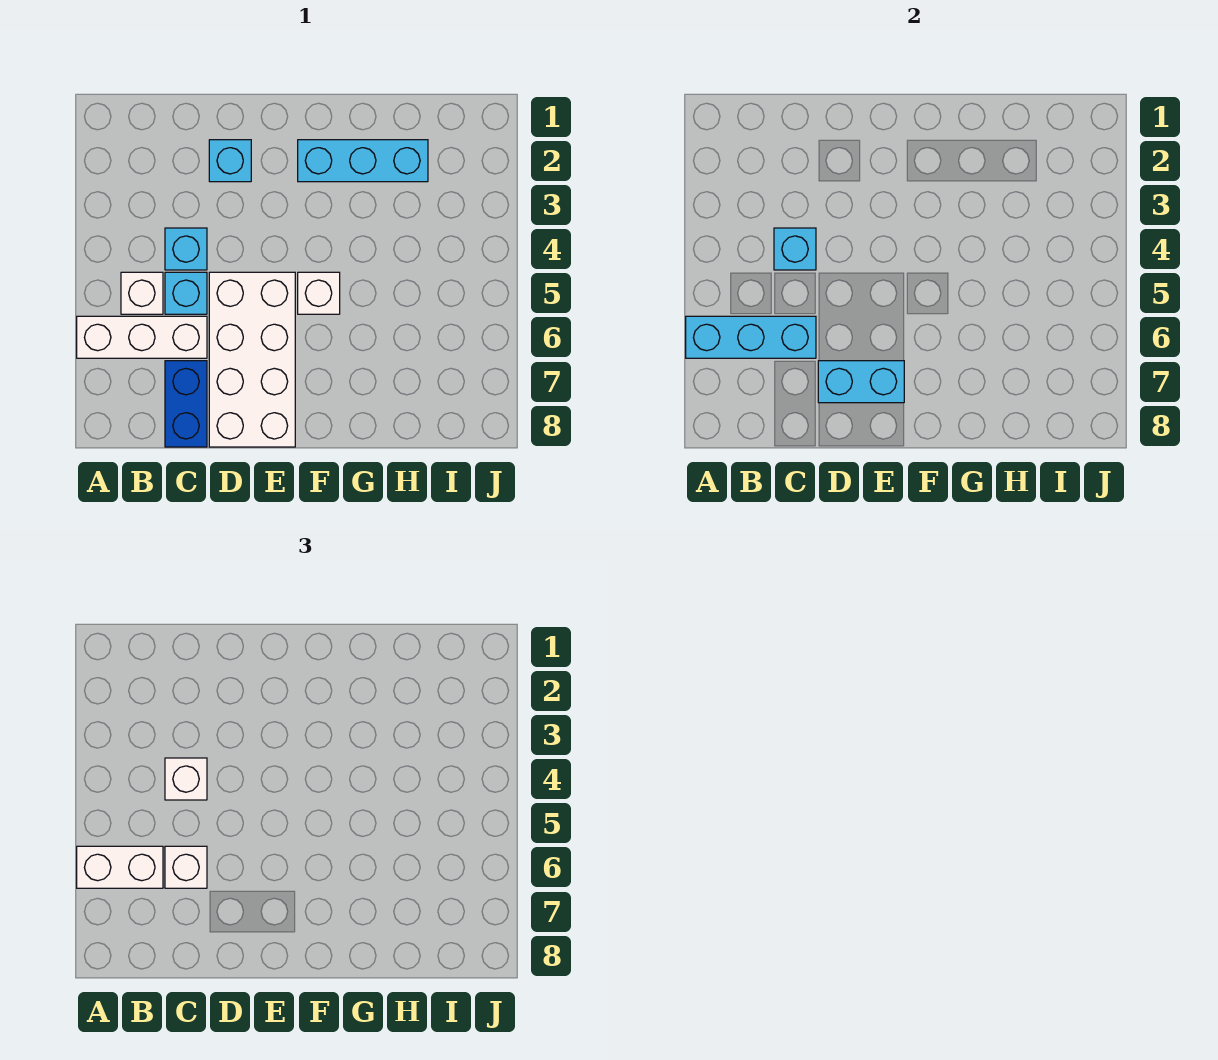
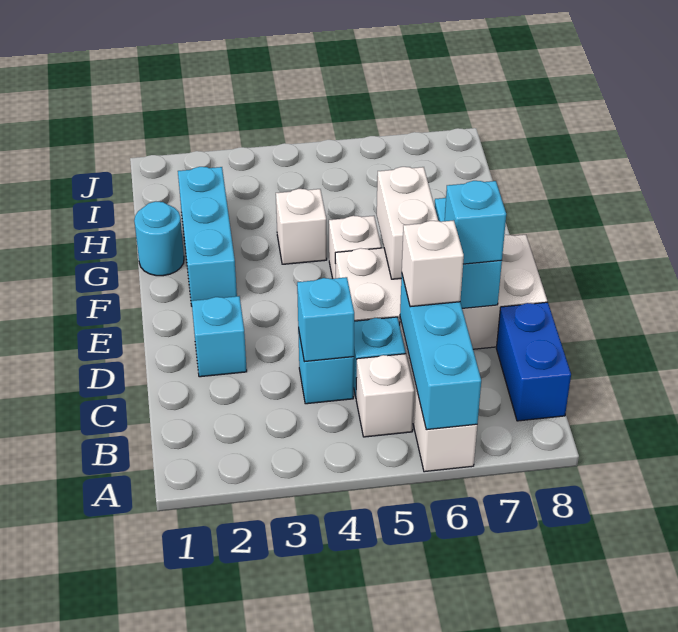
white brick A6:B6 level 3 -> white brick E6:F6 level 2
white brick C4 level 3 -> white brick G4 level 1
blue brick C7:C8 level 1 -> blue brick B8:C8 level 1
none -> cyan brick D7 level 3
none -> cyan round brick G1 level 1

